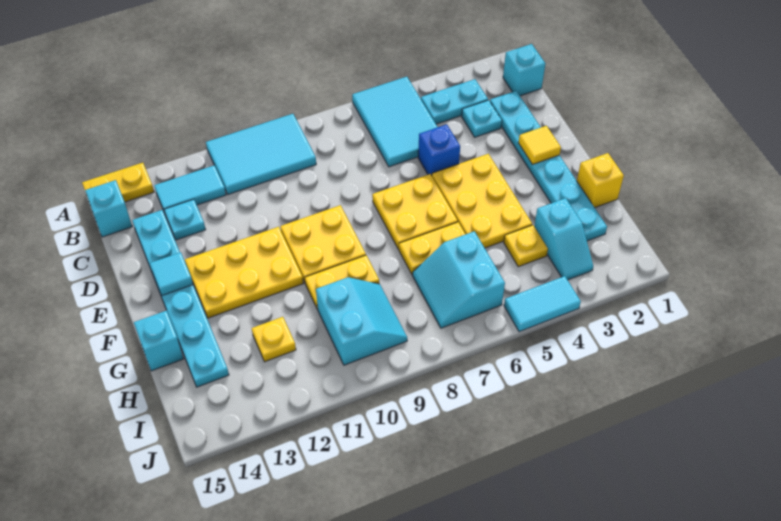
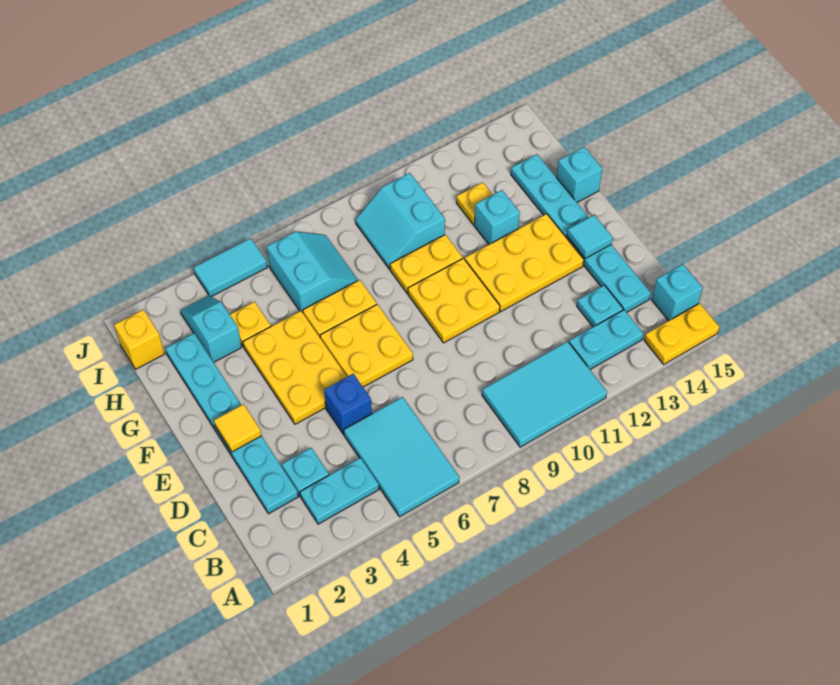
cyan brick B1 level 1 -> cyan brick G12 level 1
cyan tile B12:B13 level 1 -> cyan plate B12:B13 level 1
yellow brick G1 level 1 -> yellow brick I1 level 1

